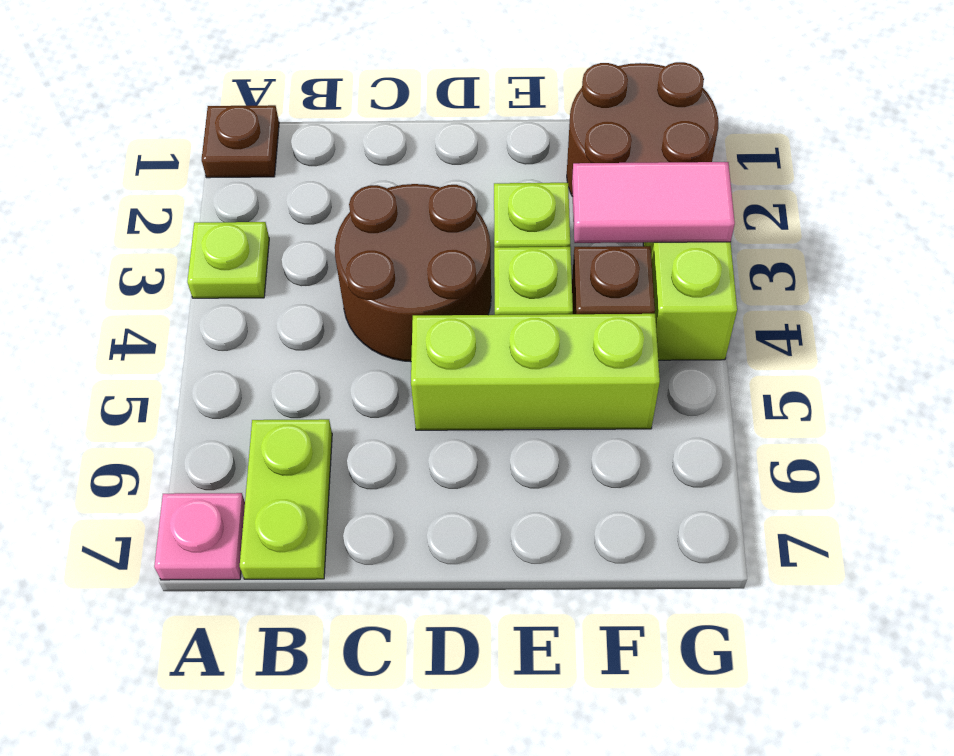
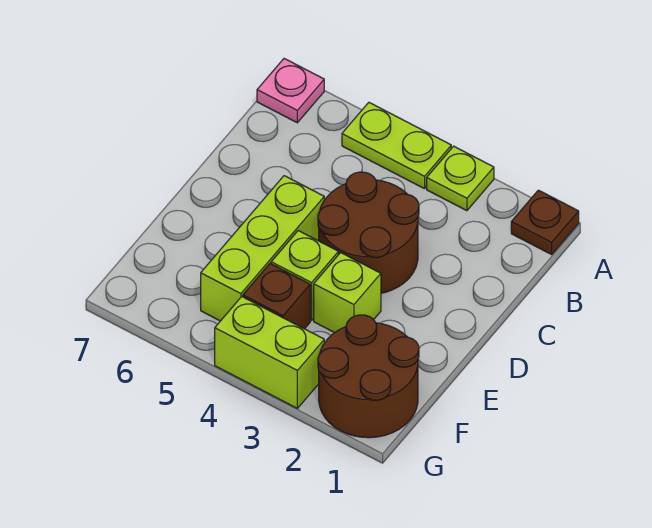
lime plate B6:B7 level 1 -> lime plate A4:A5 level 1
pink tile F3:G3 level 2 -> none

